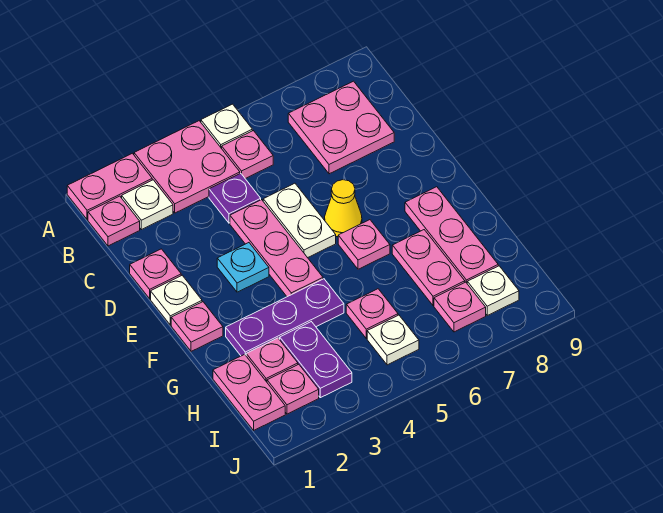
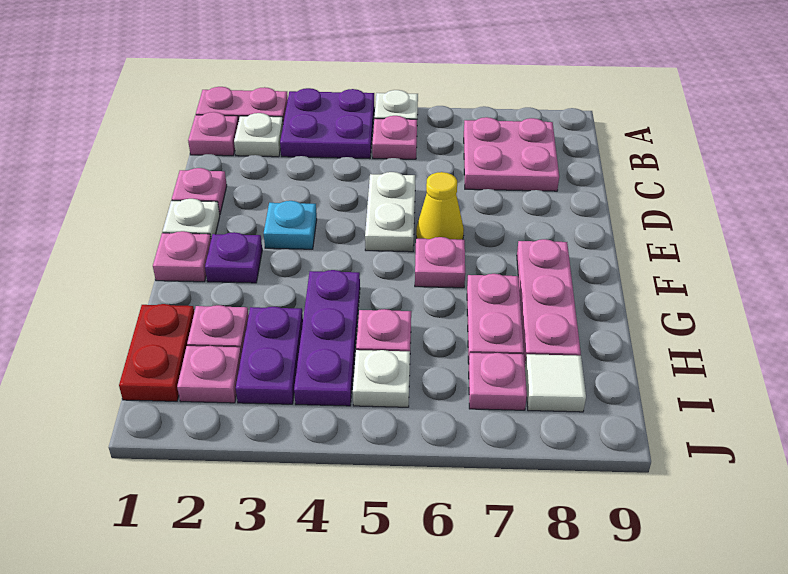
pink plate A3:B4 level 1 -> purple plate A3:B4 level 1
purple plate C4 level 1 -> purple plate F2 level 1
pink plate D4:F4 level 1 -> none
purple plate G2:G4 level 1 -> purple plate G4:I4 level 1
pink plate H1:I1 level 1 -> red plate H1:I1 level 1
white plate I8 level 1 -> white tile I8 level 1

